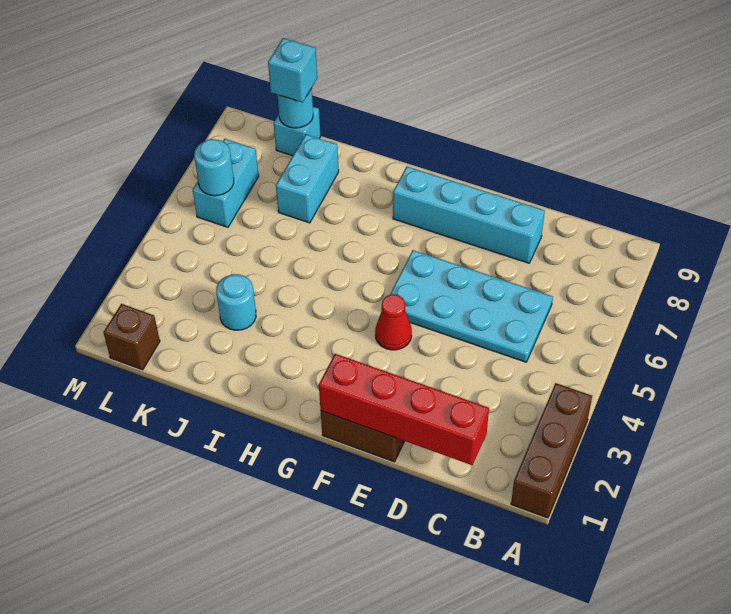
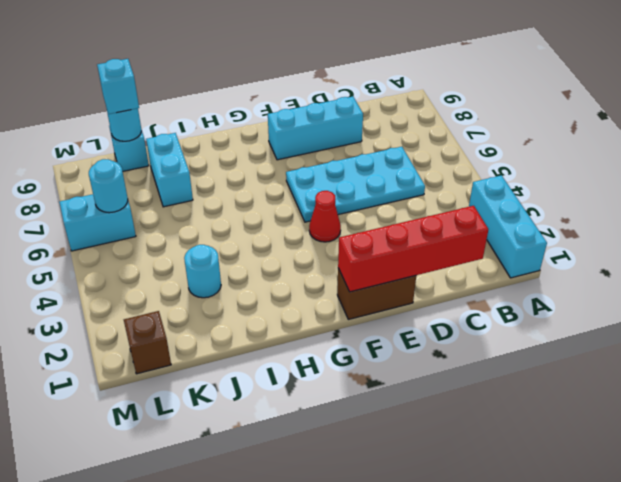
brown brick A1:A3 level 1 -> cyan brick A1:A3 level 1
cyan brick D8:G8 level 1 -> cyan brick D8:F8 level 1
cyan brick L6:L7 level 1 -> cyan brick L6:M6 level 1

